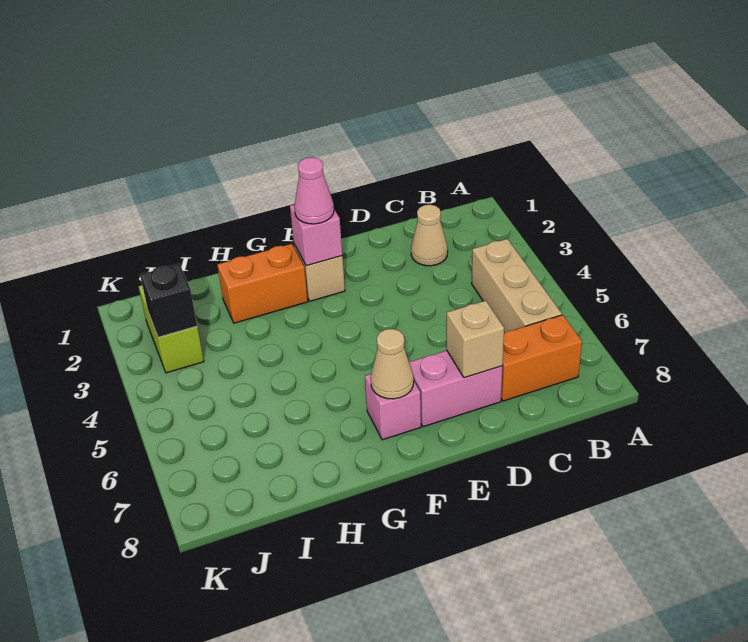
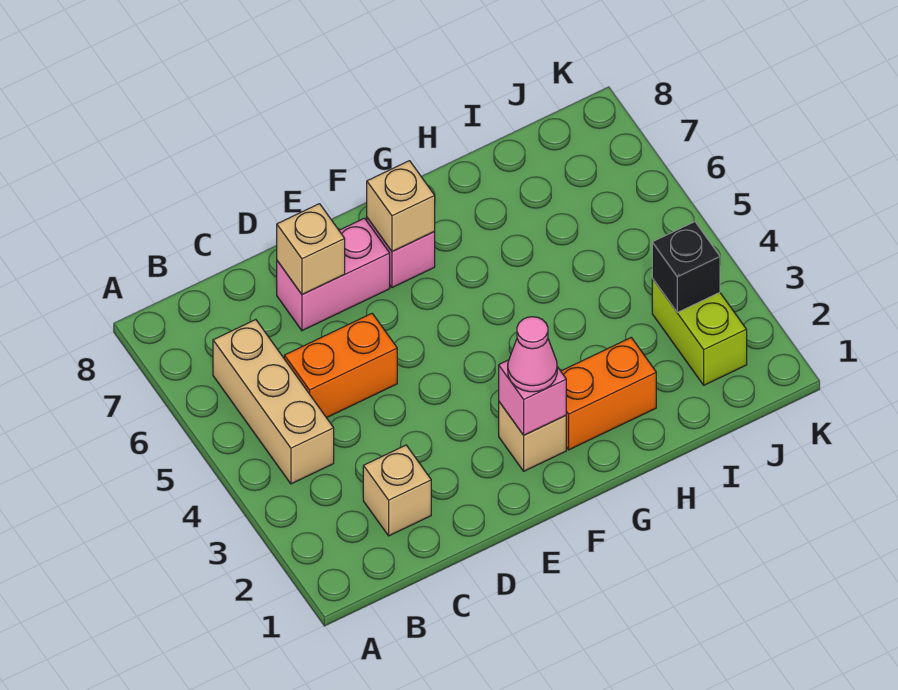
orange brick B7:C7 level 1 -> orange brick C5:D5 level 1
tan cone C2 level 1 -> tan brick C2 level 1
tan cone F7 level 2 -> tan brick F7 level 2

